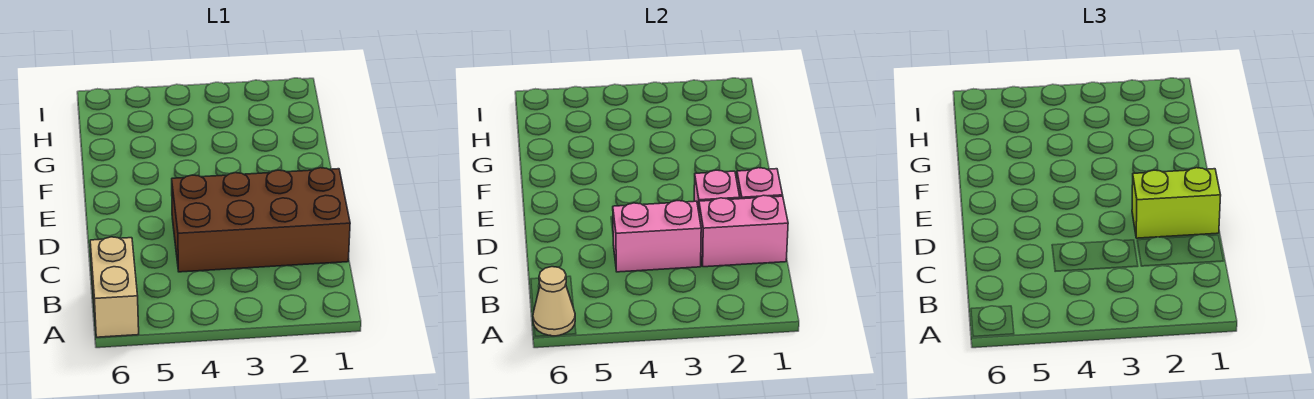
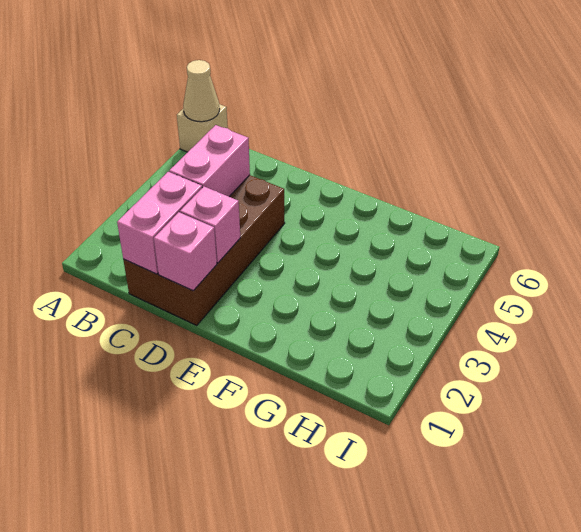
tan brick A6:B6 level 1 -> tan brick A6 level 1
lime brick D1:D2 level 3 -> none

